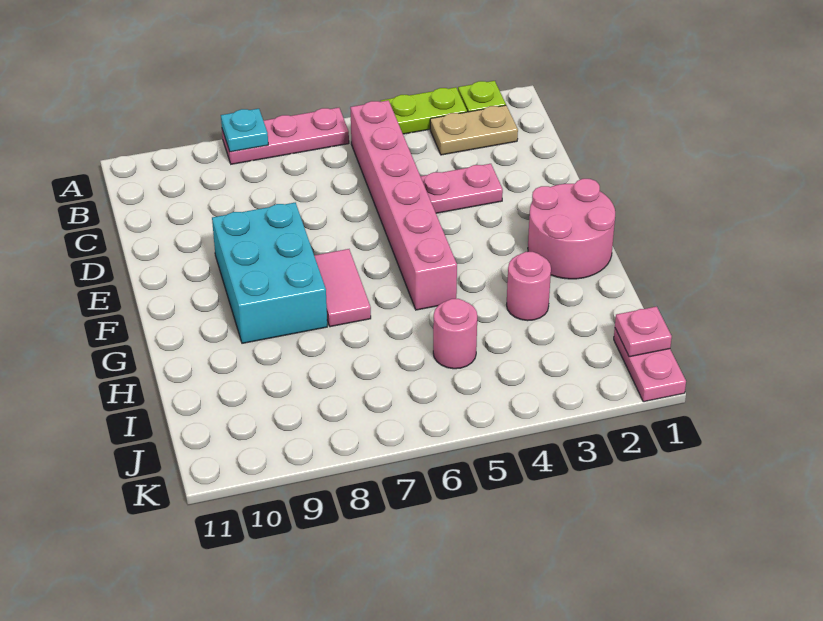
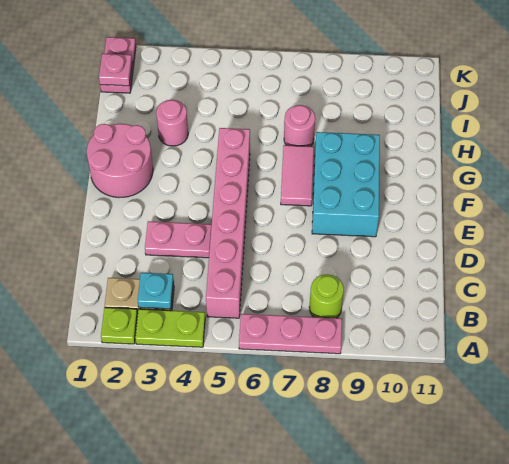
cyan plate A8 level 2 -> cyan plate B3 level 2
none -> lime round brick B8 level 1
pink round brick I5 level 1 -> pink round brick H7 level 1

